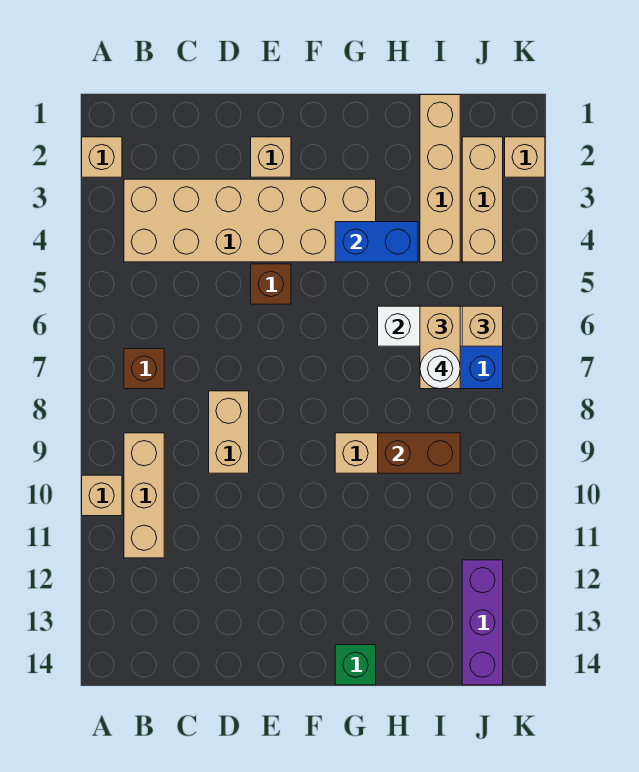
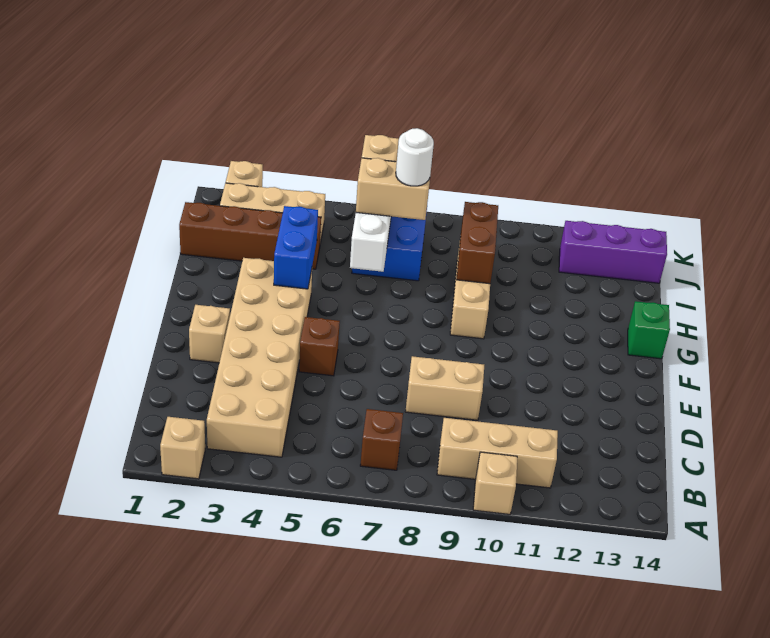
tan brick I1:I4 level 1 -> brown brick I1:I4 level 1

